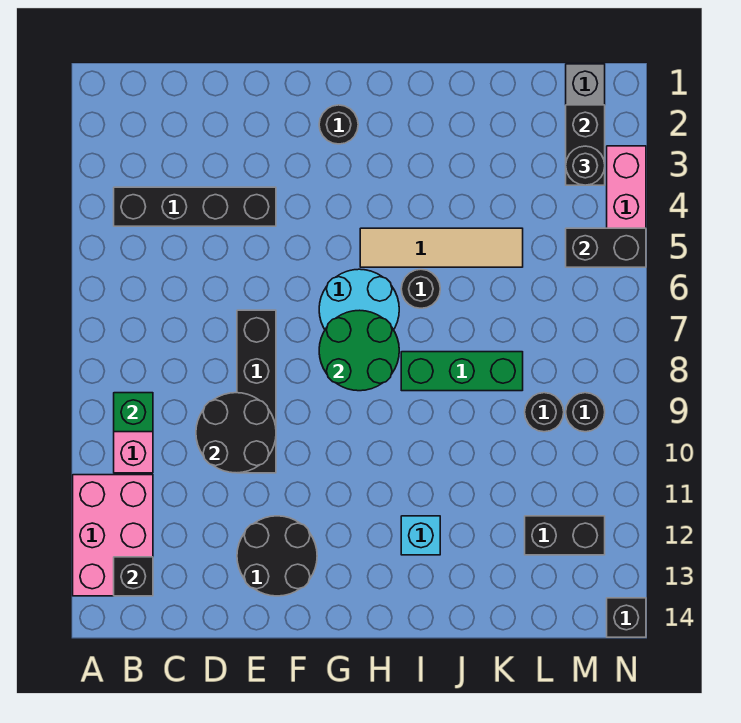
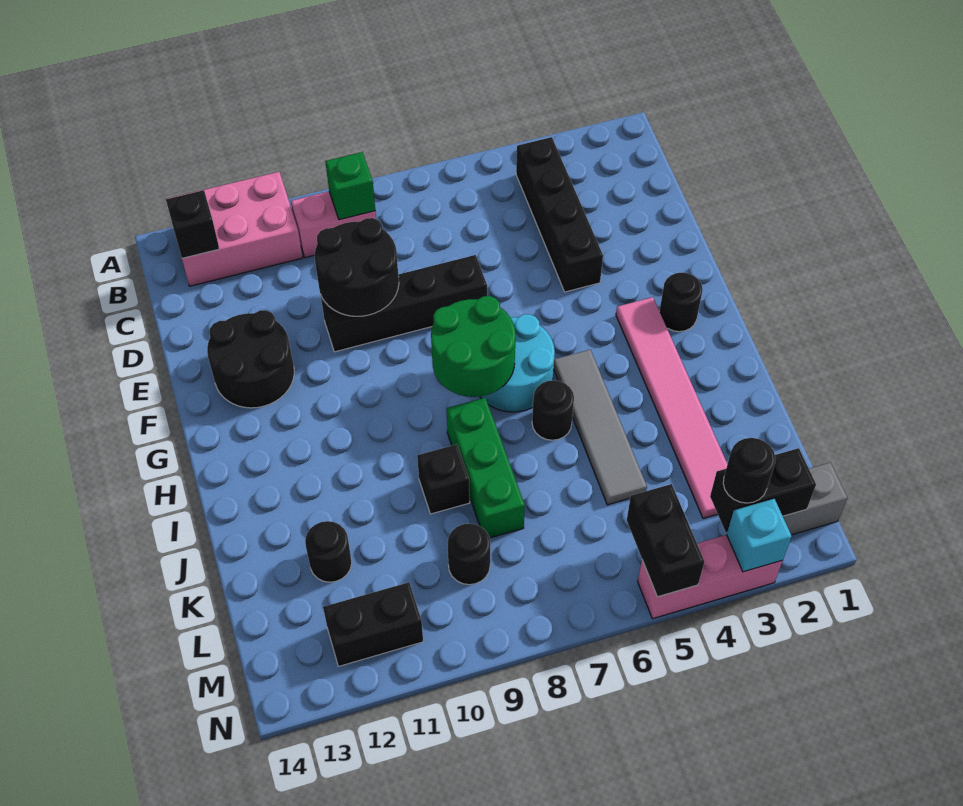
none -> pink tile G3:L3 level 1
tan tile H5:K5 level 1 -> grey tile H5:K5 level 1
cyan brick I12 level 1 -> cyan brick N3 level 2
black brick L12:M12 level 1 -> black brick M11:M12 level 1
black round brick M9 level 1 -> black round brick K12 level 1
black brick N14 level 1 -> black brick J9 level 1

